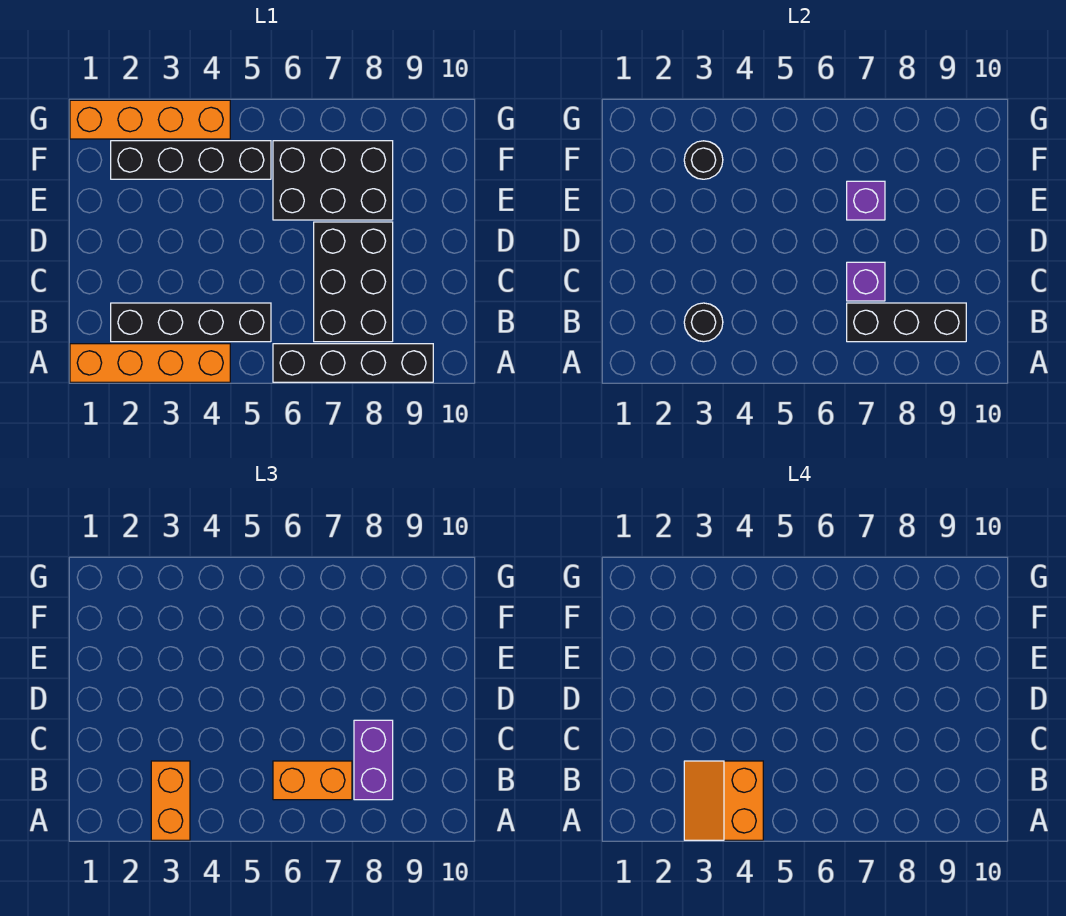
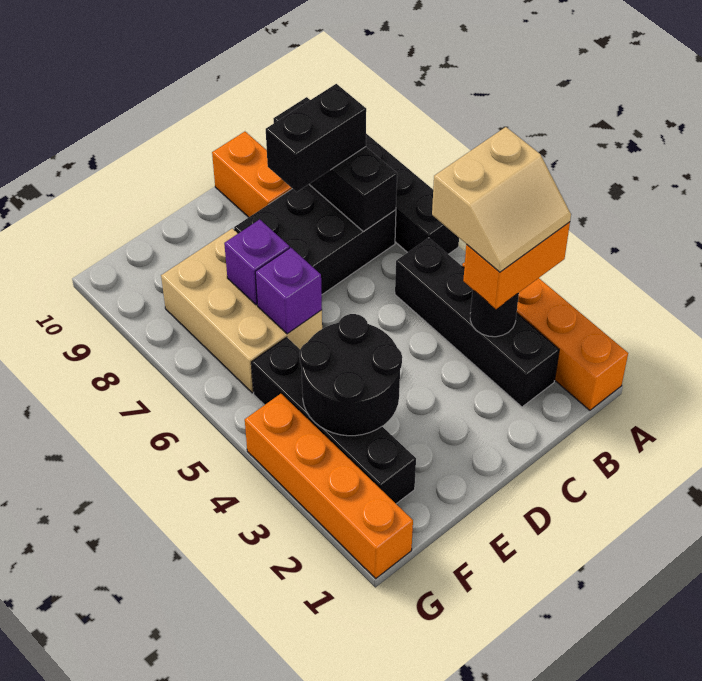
orange slope A3:B4 level 4 top 4 -> tan slope A3:B4 level 4 top 4
orange brick B6:B7 level 3 -> orange brick C9:C10 level 1
purple brick B8:C8 level 3 -> black brick B8:C8 level 3
purple brick C7 level 2 -> purple brick E6 level 2
black brick E6:F8 level 1 -> tan brick E6:F8 level 1
black round brick F3 level 2 -> black round brick E3:F4 level 2

